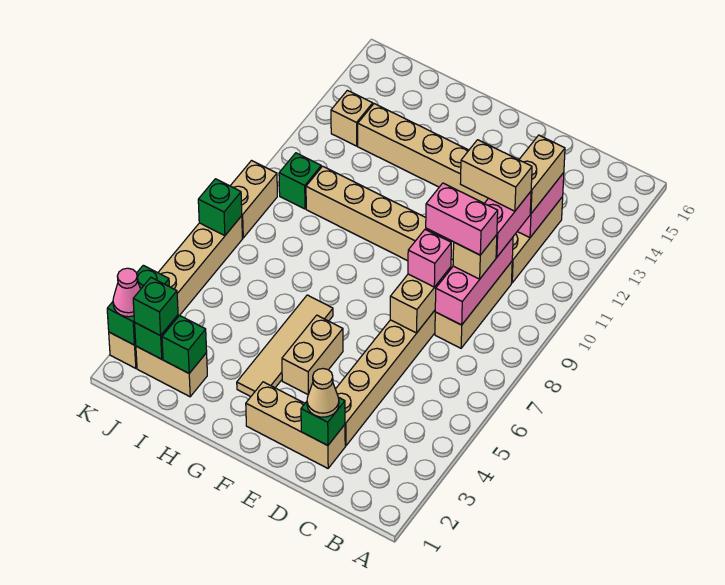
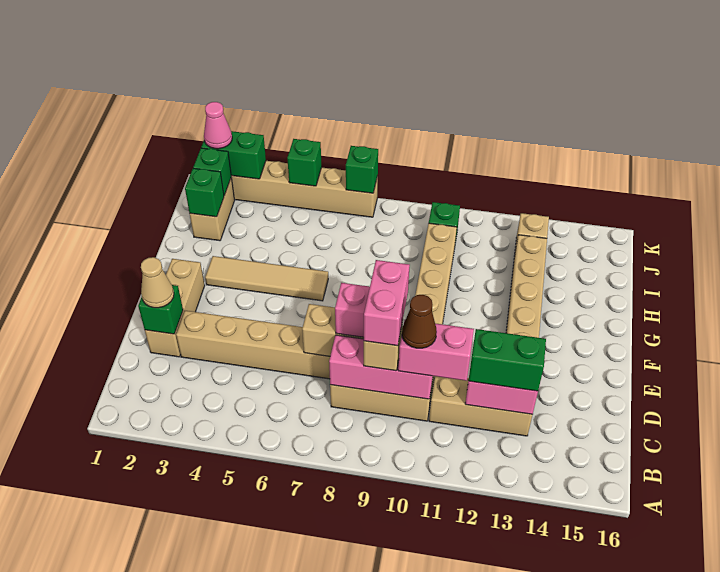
none -> brown cone C10 level 4
tan brick C11:D11 level 4 -> none
tan brick C12:C13 level 3 -> green brick C12:C13 level 3
tan brick F4:F5 level 1 -> none
green brick J2 level 3 -> green brick K5 level 2
tan brick K8:K9 level 1 -> none

